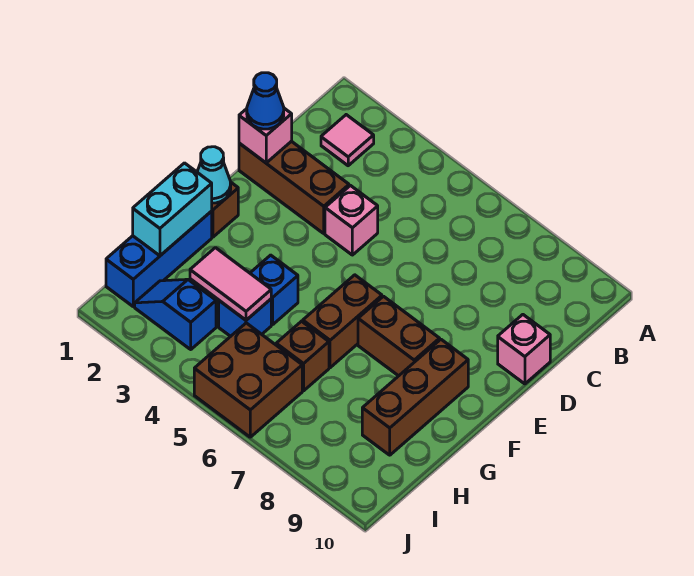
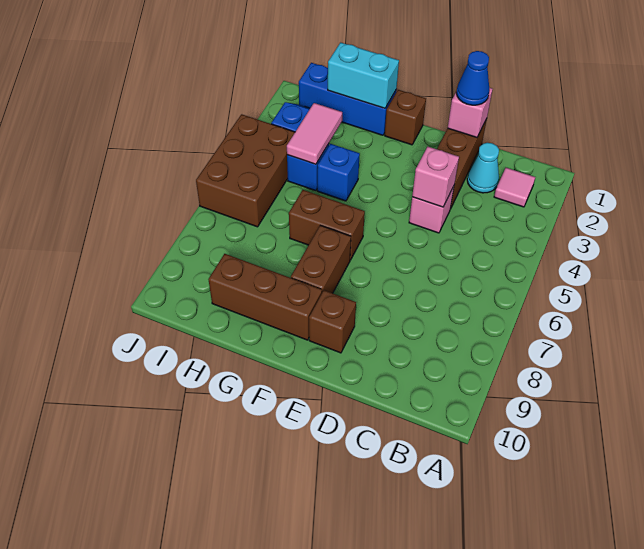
pink brick D10 level 1 -> pink brick D4 level 2
cyan cone F1 level 2 -> cyan cone C2 level 1
brown brick H6 level 1 -> brown brick E9 level 1
brown brick I5:J6 level 1 -> brown brick I4:J6 level 1

